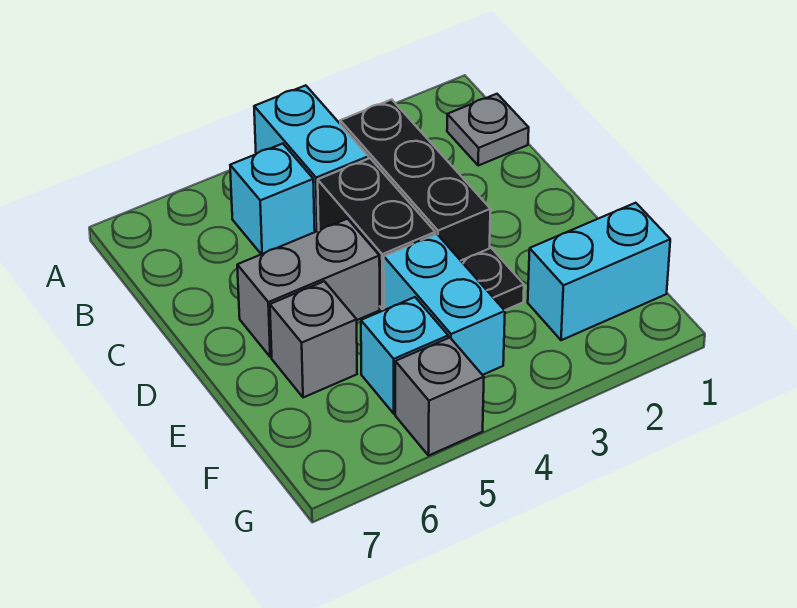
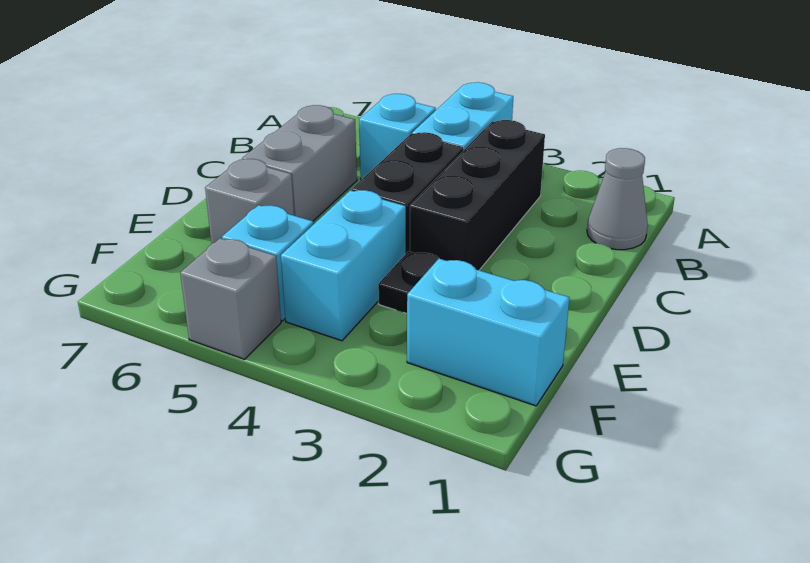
grey plate B1 level 1 -> grey cone B1 level 1
grey brick D5:D6 level 1 -> grey brick C6:D6 level 1

